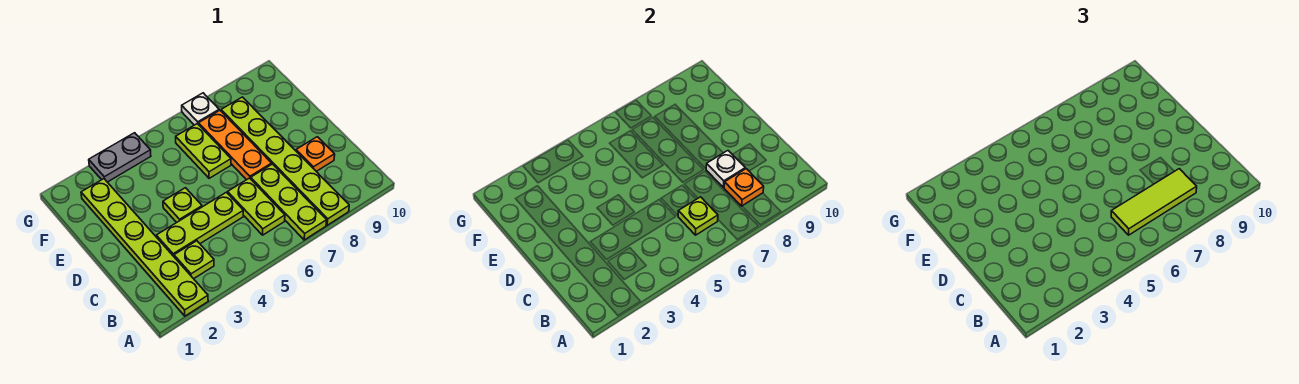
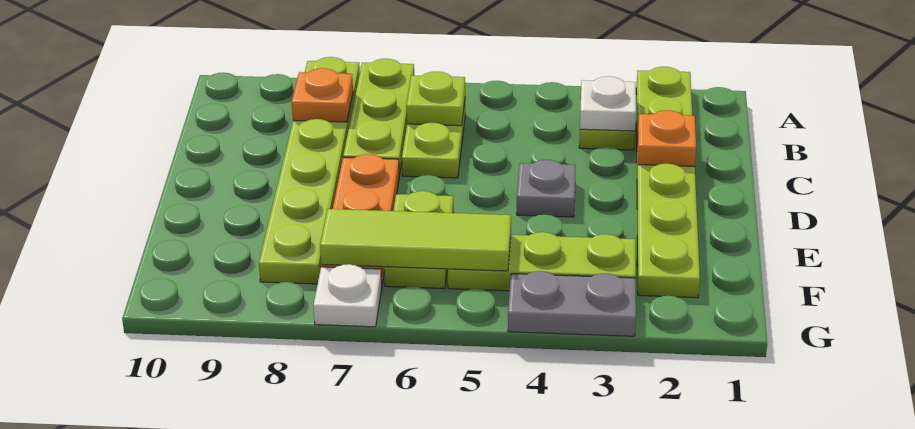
lime tile B6:B8 level 3 -> lime tile F5:F7 level 2
lime plate C3:C5 level 1 -> lime plate F3:F5 level 1
white plate C8 level 2 -> white plate B3 level 2
orange plate C9 level 1 -> orange plate C2 level 2
lime plate D4 level 1 -> grey plate D4 level 1

